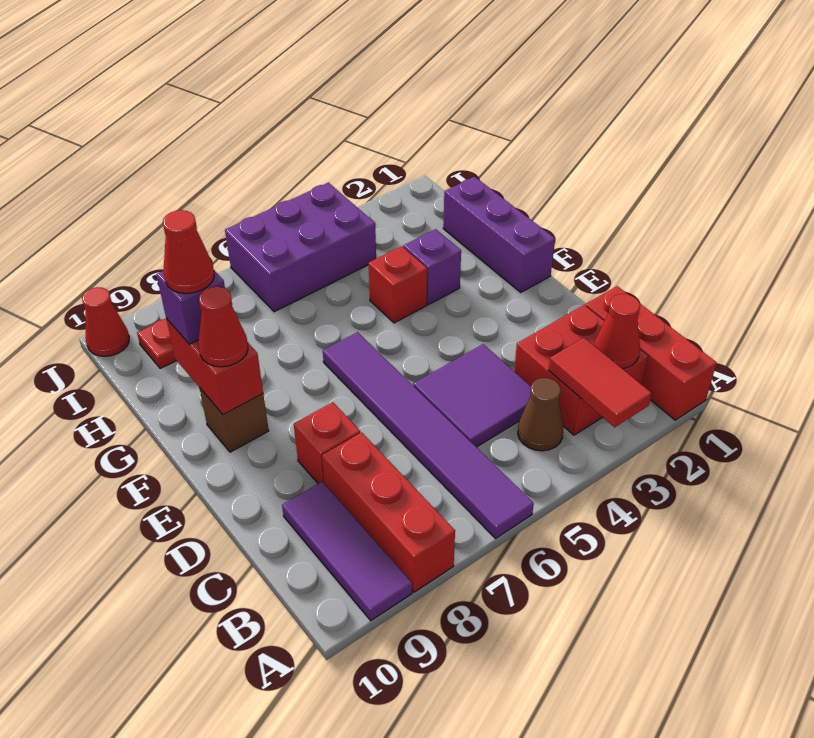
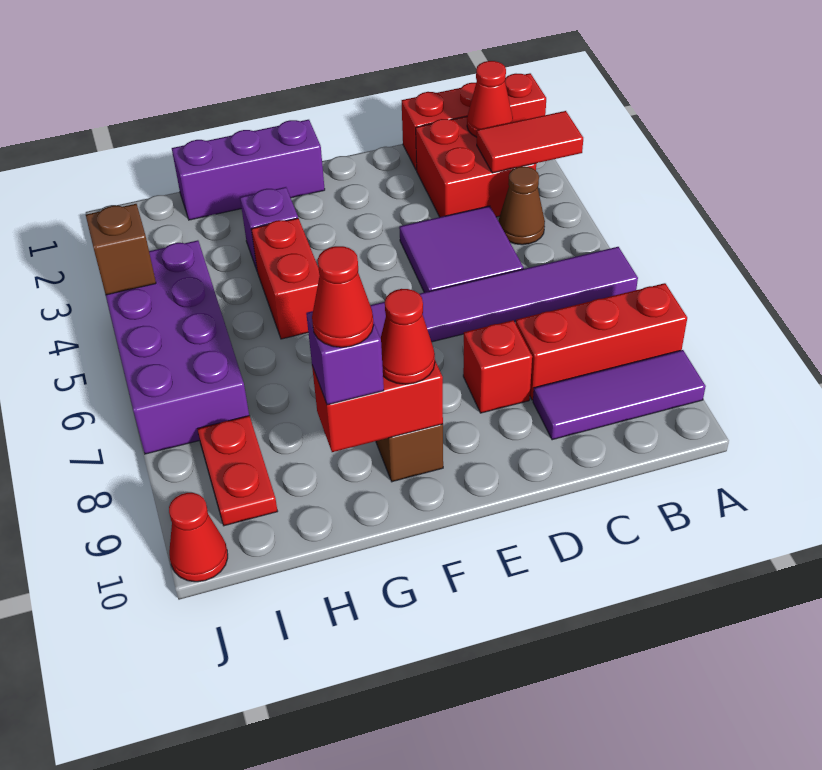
red brick G4 level 1 -> red brick G4:G5 level 1
purple brick I4:J6 level 1 -> purple brick I4:J7 level 1
none -> brown brick J4 level 2

